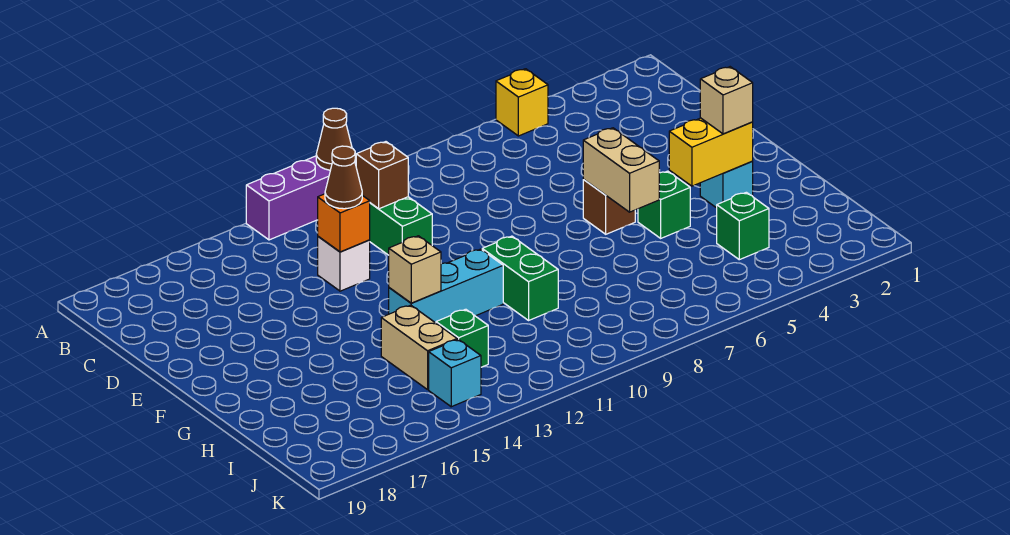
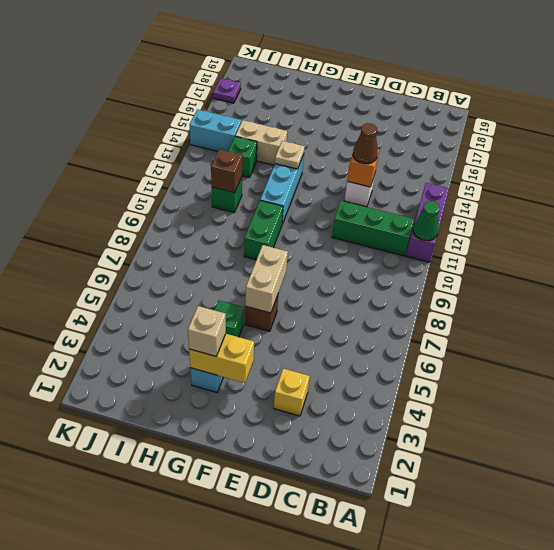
yellow brick A5 level 1 -> yellow brick D3 level 1
brown cone A11 level 2 -> green cone A11 level 2
brown brick C11 level 2 -> brown brick I11 level 2
tan brick F6:G6 level 2 -> tan brick F6:F7 level 2
yellow brick G3:G4 level 2 -> yellow brick F3:G3 level 2
green brick G10:H10 level 1 -> green brick G9:G10 level 1
tan brick G13 level 2 -> tan plate G13 level 2
green brick I4 level 1 -> green brick I11 level 1
cyan brick J14 level 1 -> cyan brick J14:K14 level 1
none -> purple plate K17 level 1

